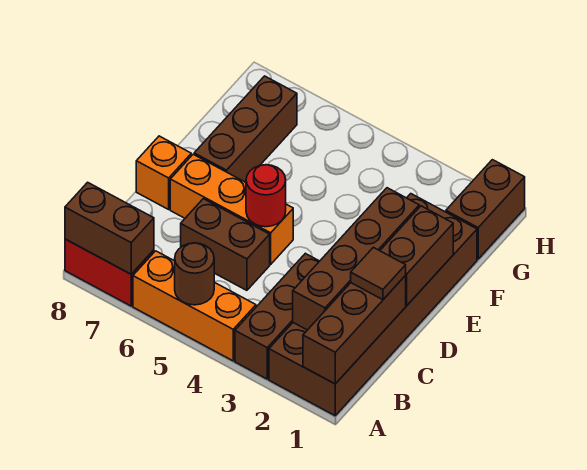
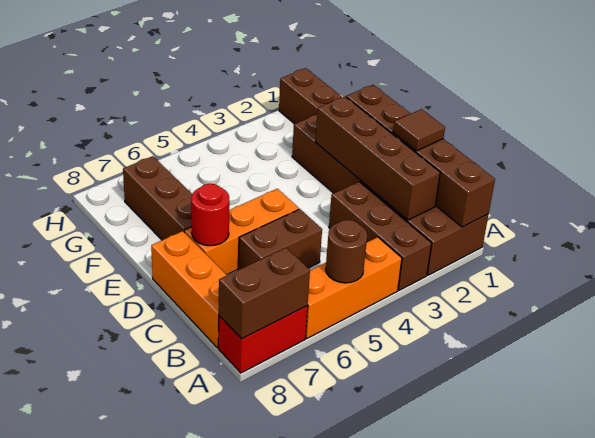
red round brick D5 level 2 -> red round brick D7 level 2
orange brick D8 level 1 -> orange brick B8:D8 level 1

